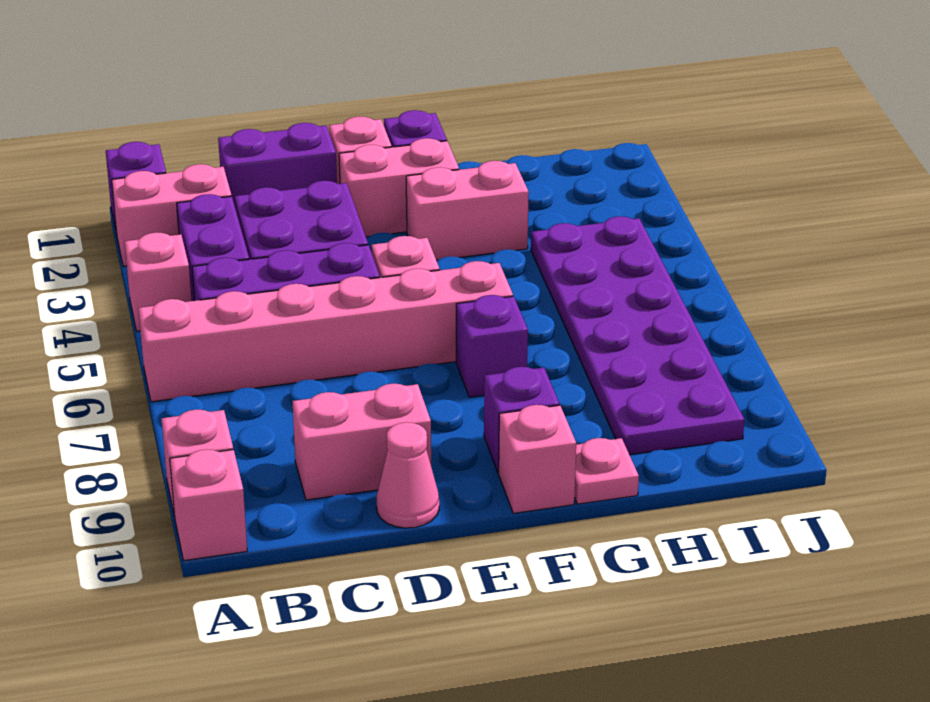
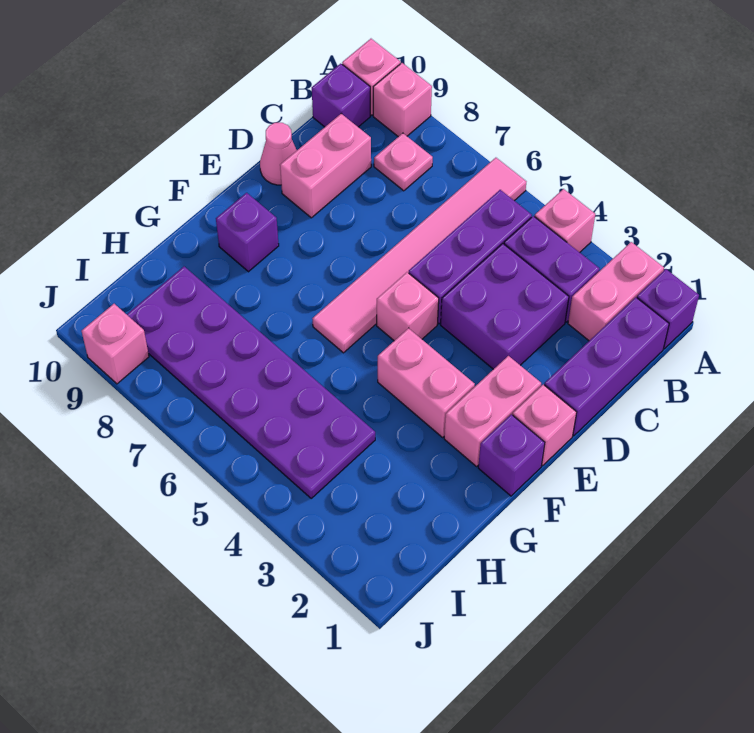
pink brick A6:F6 level 1 -> pink tile A6:F6 level 1
purple brick C1:D1 level 1 -> purple brick B1:D1 level 1
pink brick F3:G3 level 1 -> pink brick F3:F4 level 1
purple brick F7 level 1 -> purple brick B10 level 1
pink brick F10 level 1 -> pink brick J9 level 1
pink plate G10 level 1 -> pink plate B8 level 1

